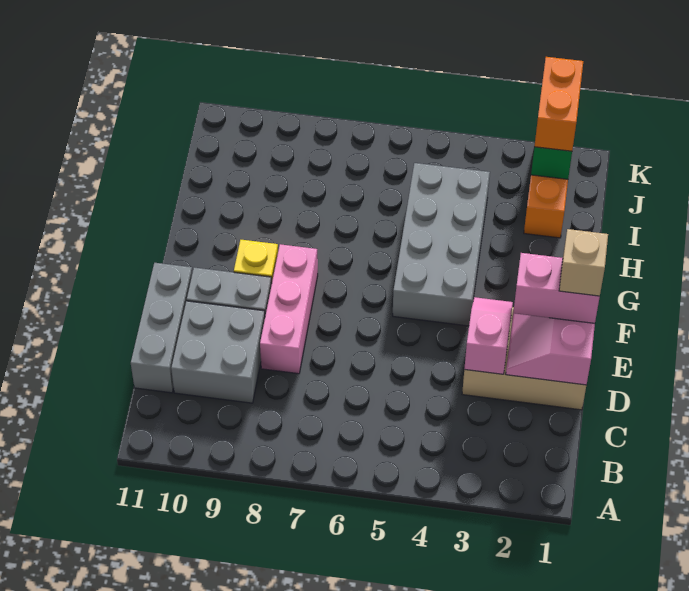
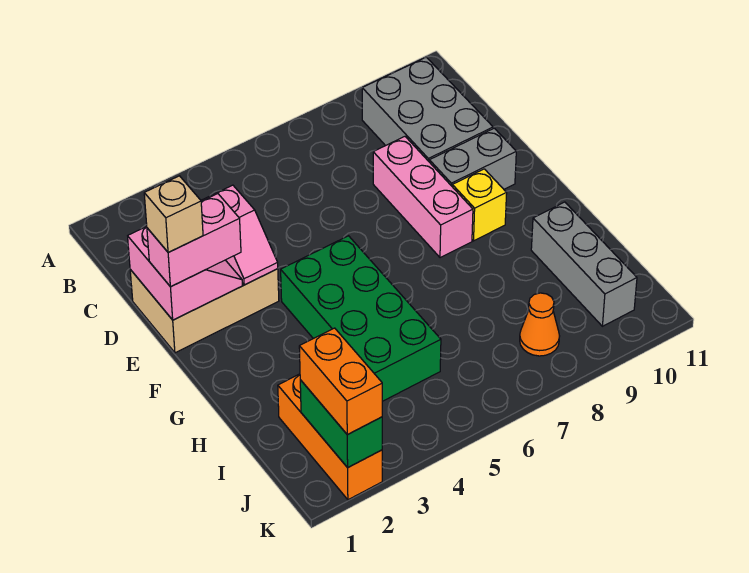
grey brick C9:D10 level 1 -> grey brick B9:D10 level 1
grey brick C11:E11 level 1 -> grey brick H10:J10 level 1
grey brick F4:I5 level 1 -> green brick F4:I5 level 1
none -> orange cone J8 level 1

